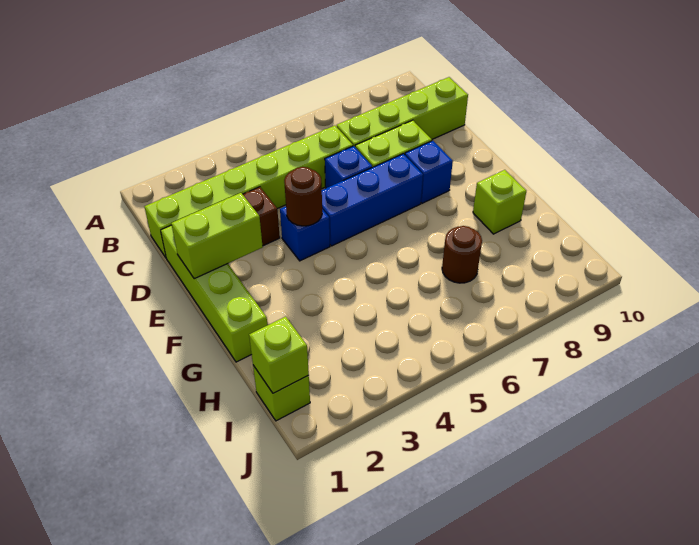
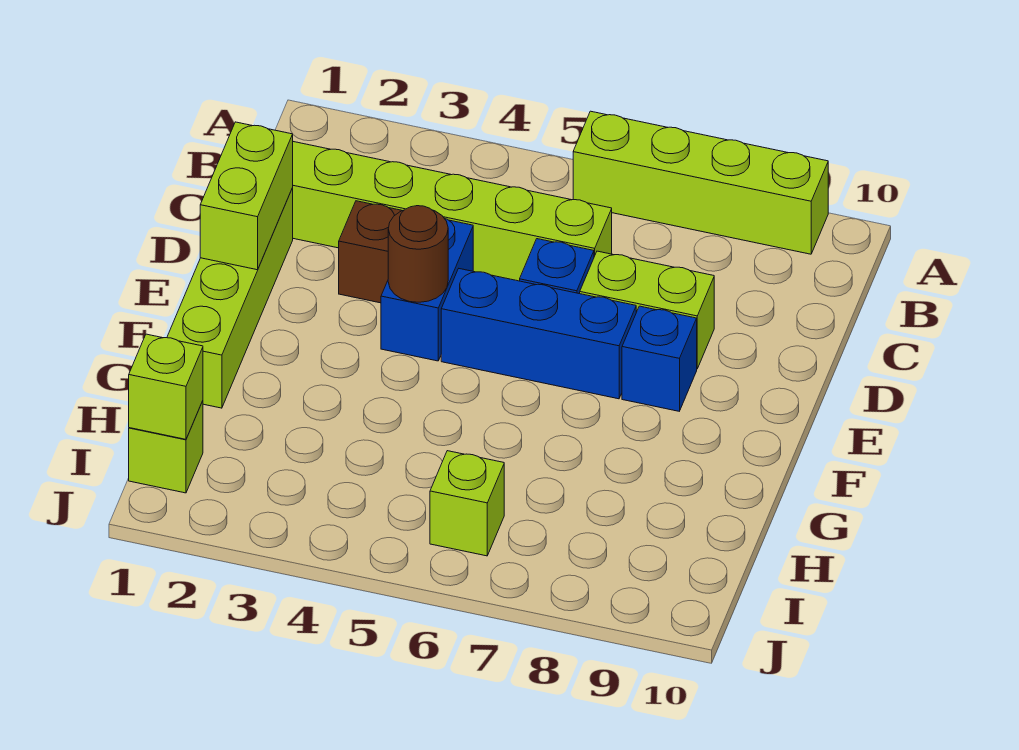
lime brick C7:C10 level 1 -> lime brick A6:A9 level 1
lime brick E1:E2 level 2 -> lime brick D1:E1 level 2
blue brick E4 level 1 -> blue brick D4:E4 level 1
lime brick G9 level 1 -> lime brick I6 level 1
brown round brick H7 level 1 -> none

